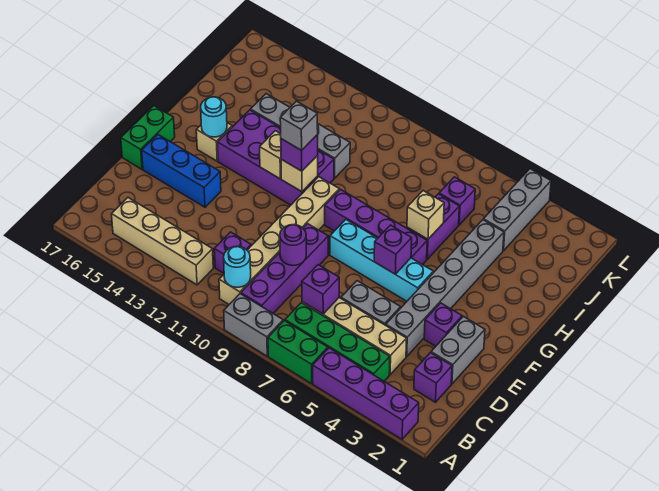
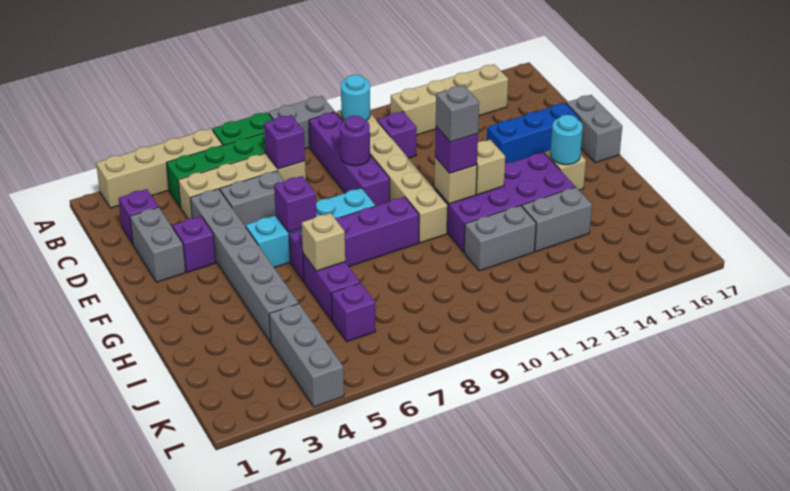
purple brick A2:A5 level 1 -> tan brick A2:A5 level 1
green brick E17:F17 level 1 -> grey brick E17:F17 level 1

